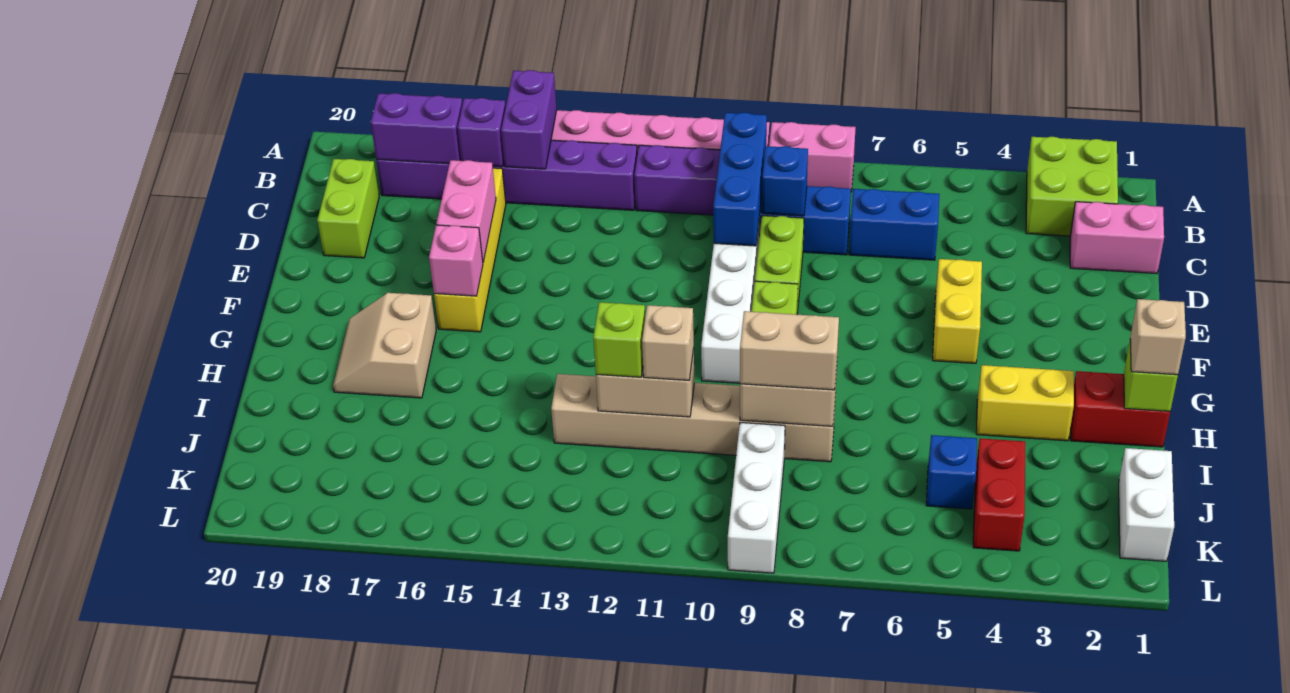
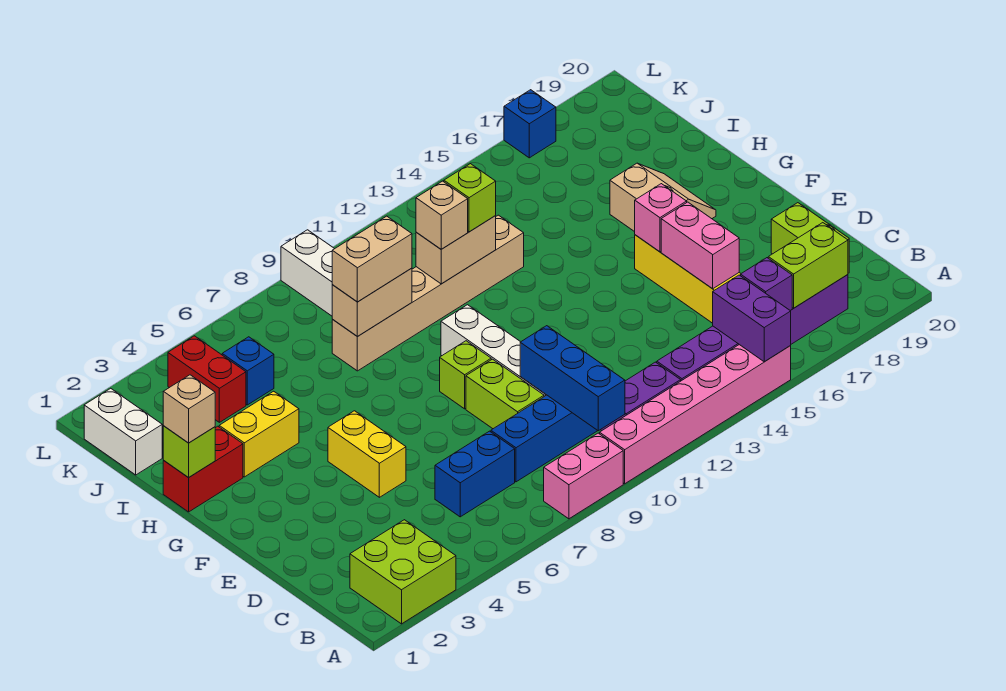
purple brick B17:B18 level 2 -> lime brick B17:B18 level 2
pink brick C1:C2 level 1 -> none
blue brick C9 level 2 -> blue brick L17 level 1

